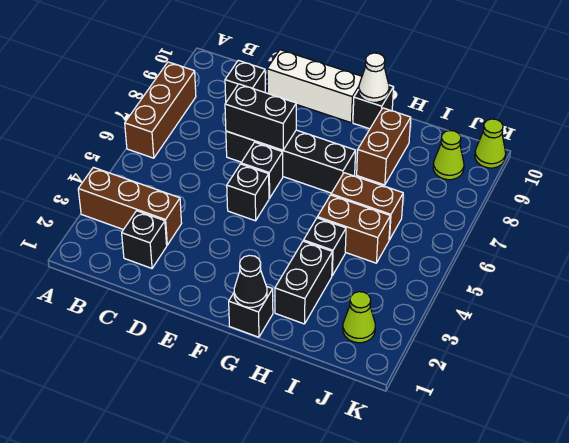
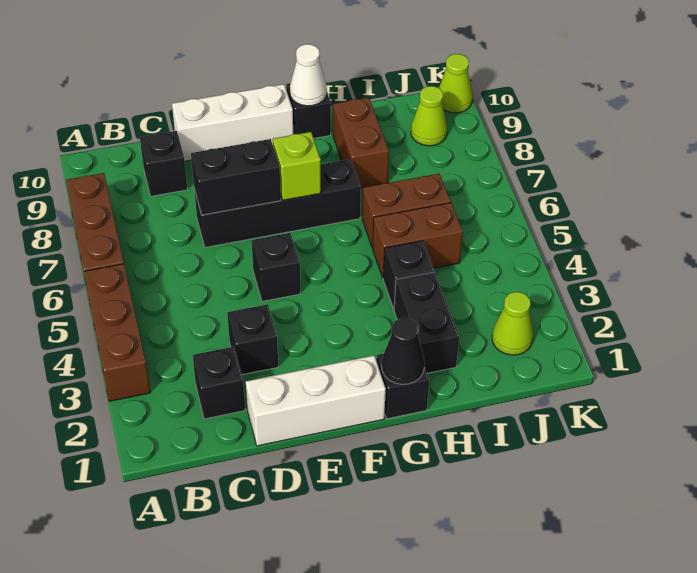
brown brick A3:C3 level 1 -> brown brick A3:A5 level 1
none -> white brick D1:F1 level 1
black brick E6 level 1 -> black brick D3 level 1
none -> lime brick F7 level 2

